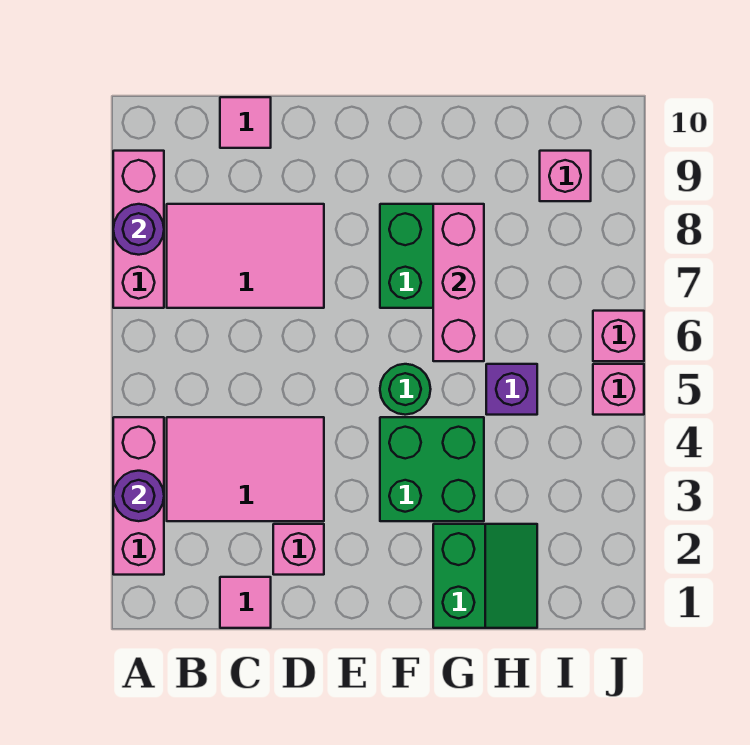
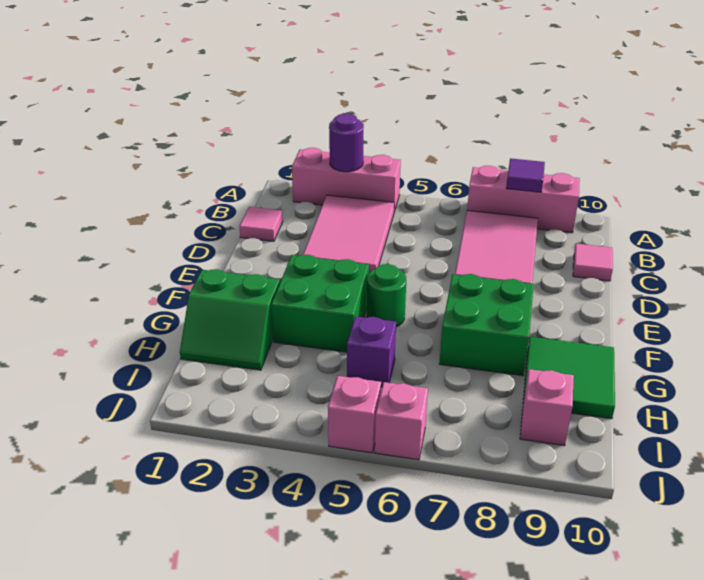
purple round brick A8 level 2 -> purple tile A8 level 2
pink brick D2 level 1 -> none
pink brick G6:G8 level 2 -> none
none -> green tile G9:H10 level 1

